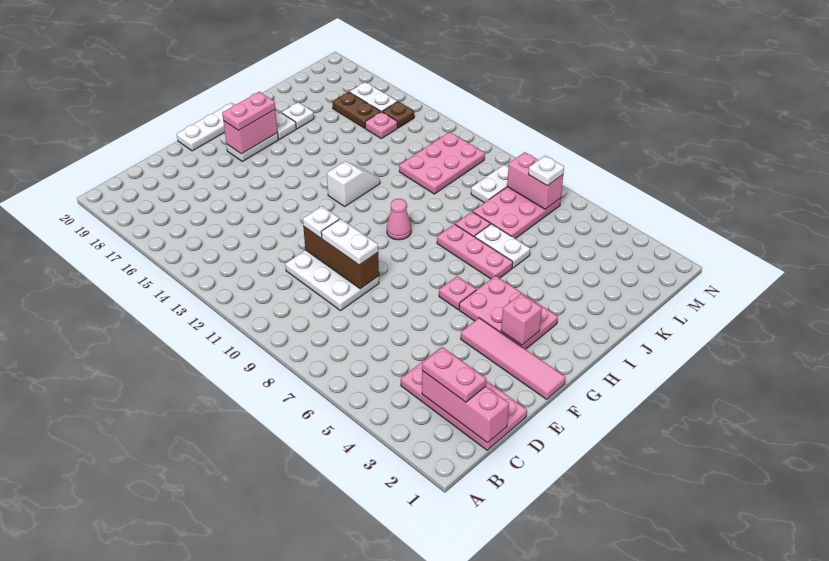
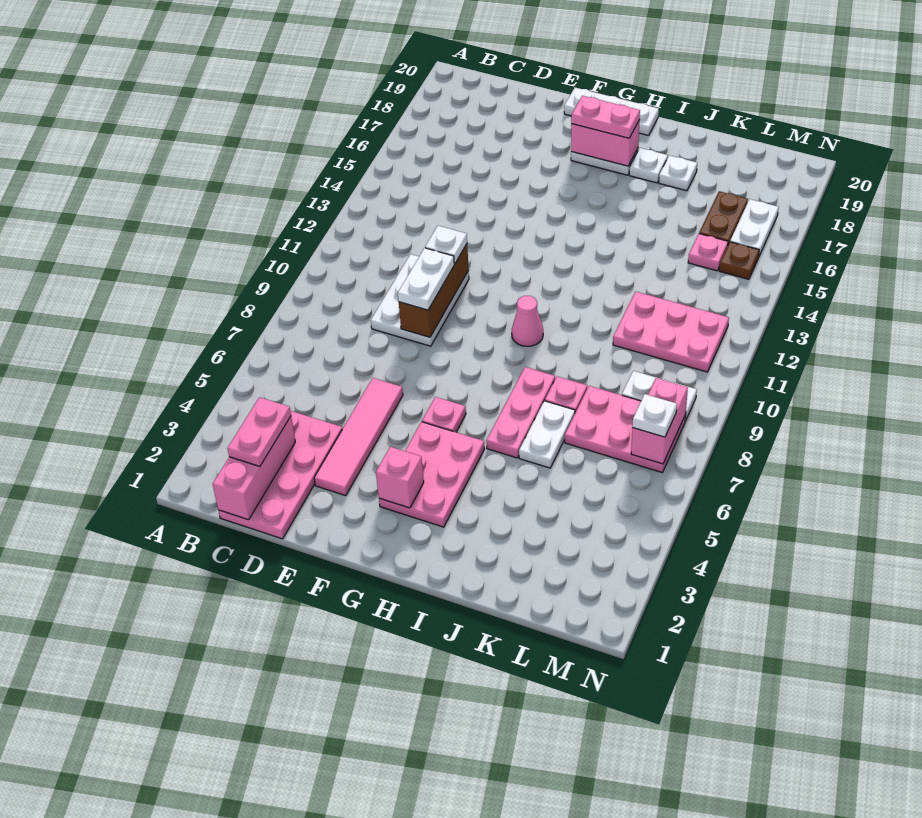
pink tile F1:F4 level 1 -> pink tile E3:E6 level 1
white slope H13:I13 level 1 top H -> none

